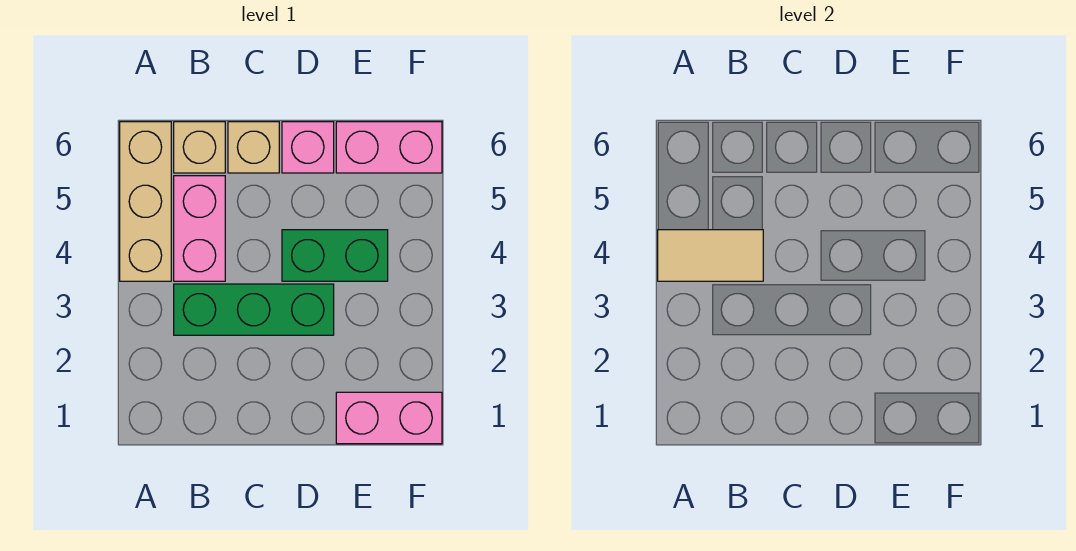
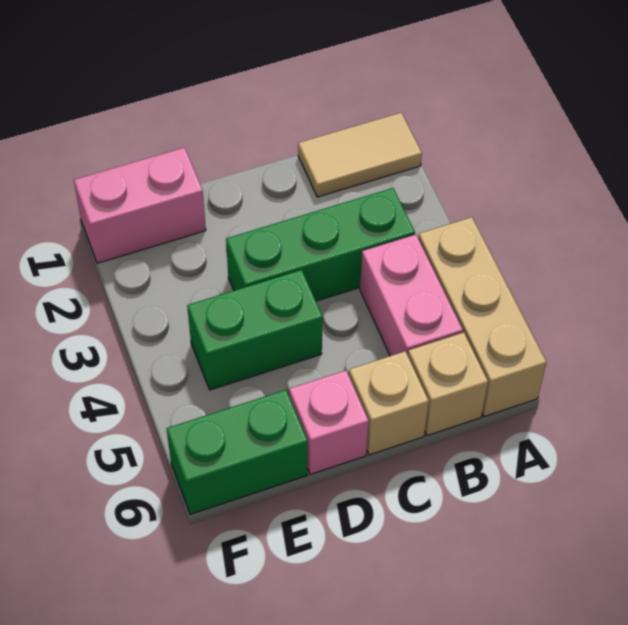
tan tile A4:B4 level 2 -> tan tile A1:B1 level 1
pink brick E6:F6 level 1 -> green brick E6:F6 level 1

